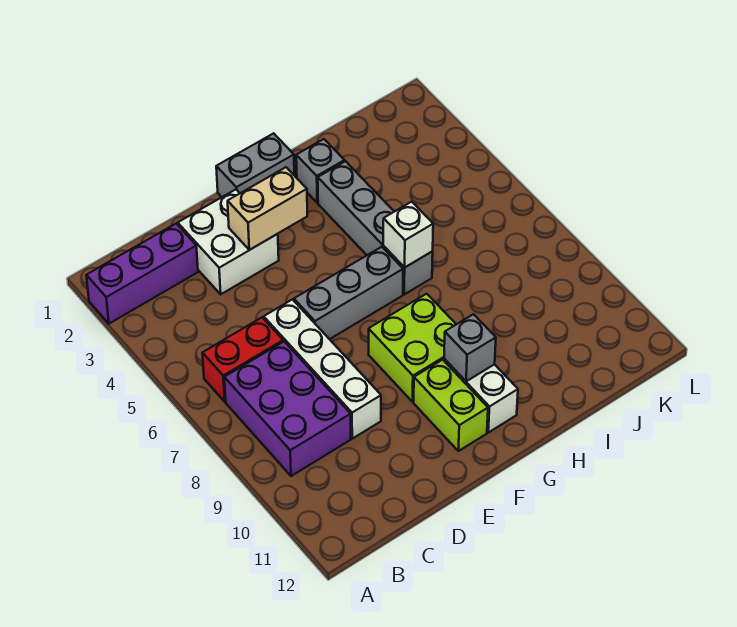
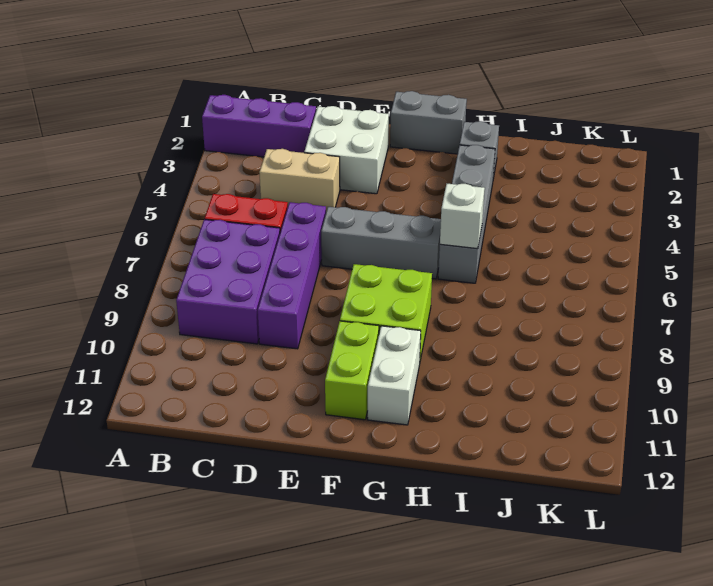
white brick D6:D9 level 1 -> purple brick D6:D9 level 1
tan brick E3:F3 level 2 -> tan brick C4:D4 level 1
grey brick G10 level 2 -> none

